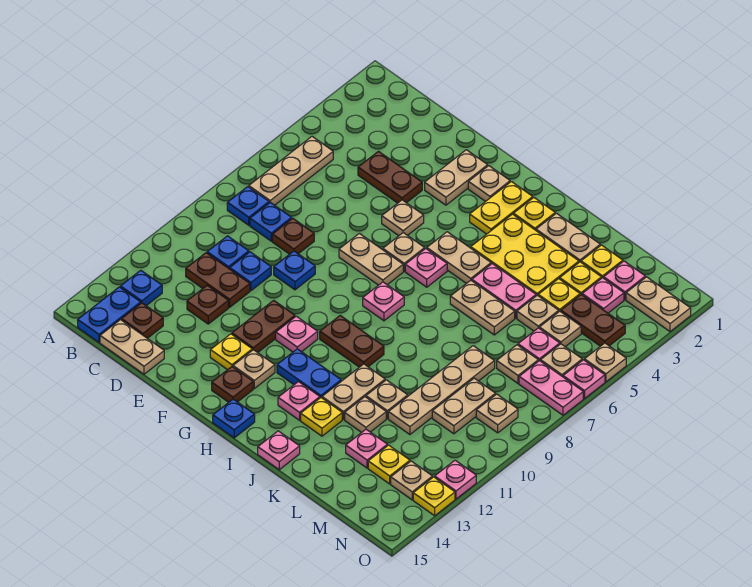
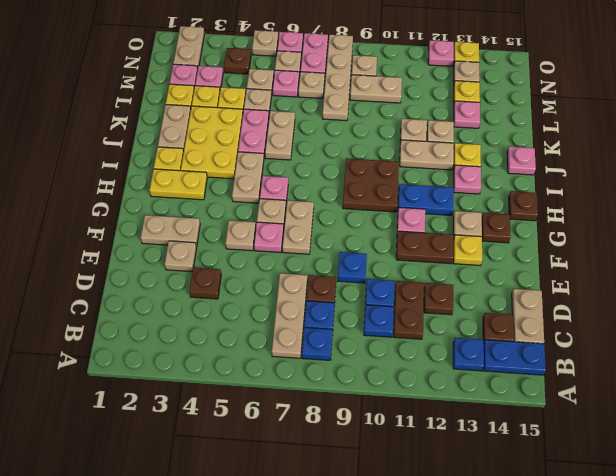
tan plate B5:B7 level 1 -> tan plate B7:D7 level 1
brown plate D4:E4 level 1 -> brown plate D4 level 1
tan plate G2 level 1 -> tan plate E3 level 1
pink plate H8 level 1 -> pink plate F6 level 1
brown plate H10:I10 level 1 -> brown plate H9:I10 level 1
blue plate H12:I12 level 1 -> blue plate H11:H12 level 1
blue plate H15 level 1 -> brown plate H15 level 1
tan plate L8:L11 level 1 -> tan plate L8:O8 level 1
brown plate M4:N4 level 1 -> brown plate N4 level 1

